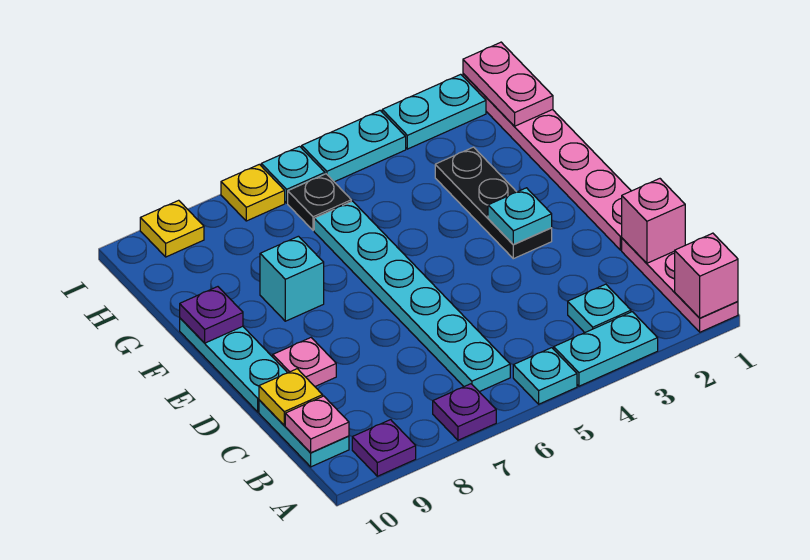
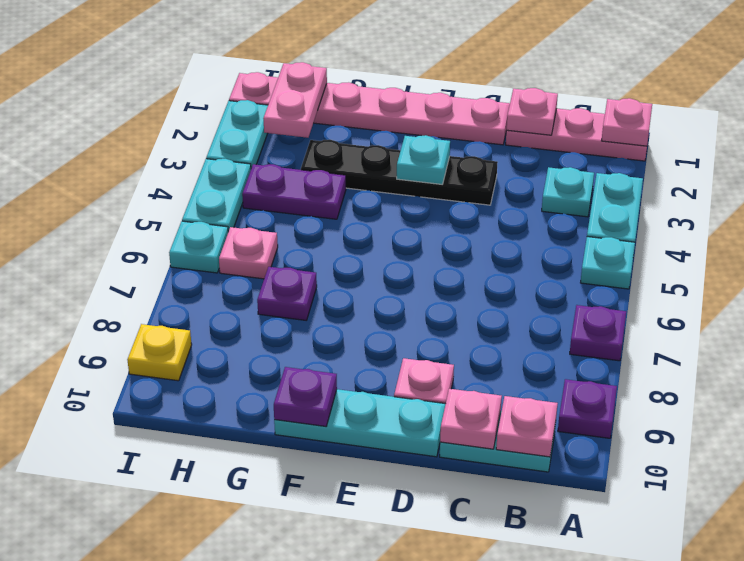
pink brick A1 level 2 -> pink plate A1 level 2
cyan plate B6:G6 level 1 -> none
pink brick C1 level 2 -> pink plate C1 level 2
yellow plate C10 level 2 -> pink plate C10 level 2
black plate E3:G3 level 1 -> black plate D3:G3 level 1
cyan brick F8 level 1 -> none
none -> purple plate G4:H4 level 1
none -> purple plate G7 level 1
pink plate H1:I1 level 2 -> pink plate H1:H2 level 2
black plate H6 level 1 -> pink plate H6 level 1
yellow plate I7 level 1 -> none

